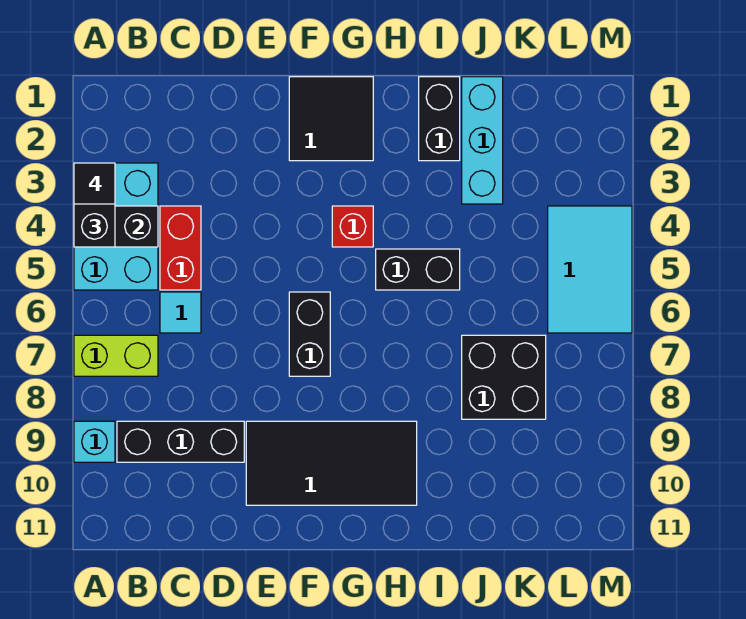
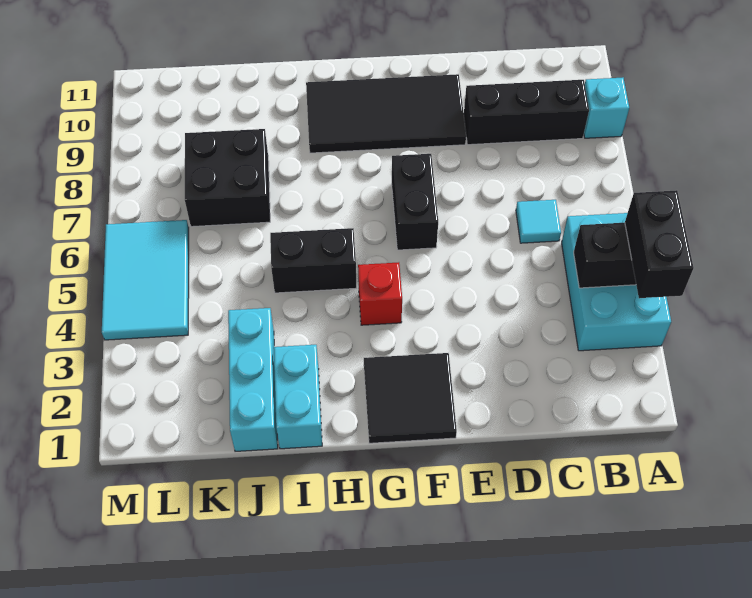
black tile A3 level 4 -> none
lime brick A7:B7 level 1 -> none
red brick C4:C5 level 1 -> none
black brick I1:I2 level 1 -> cyan brick I1:I2 level 1

